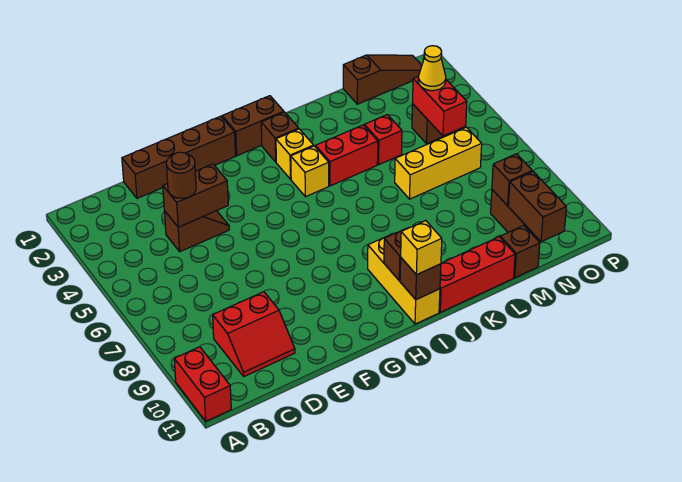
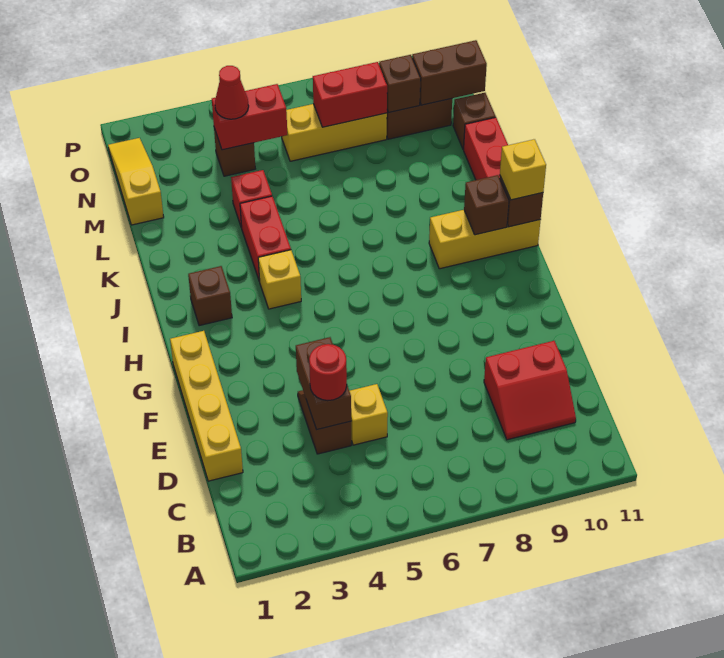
red brick A10:A11 level 1 -> red brick N7:N8 level 2
red slope C9:D10 level 1 top 9 -> red slope C9:D10 level 1 top D
brown brick D1:G1 level 1 -> yellow brick D1:G1 level 1
brown round brick D4 level 3 -> red round brick D4 level 3
brown brick H1:I1 level 1 -> none
yellow brick I3 level 1 -> yellow brick D5 level 1
yellow brick L6:N6 level 1 -> yellow brick N6:N8 level 1
brown slope M1:O1 level 1 top M -> yellow slope M1:O1 level 1 top M
yellow cone N4 level 3 -> red cone N4 level 3

